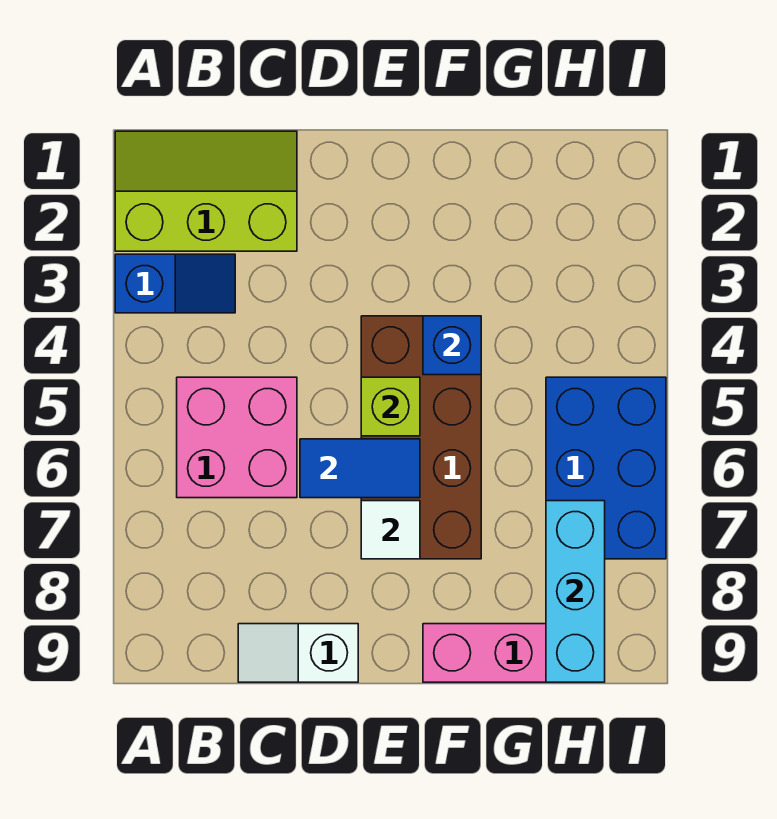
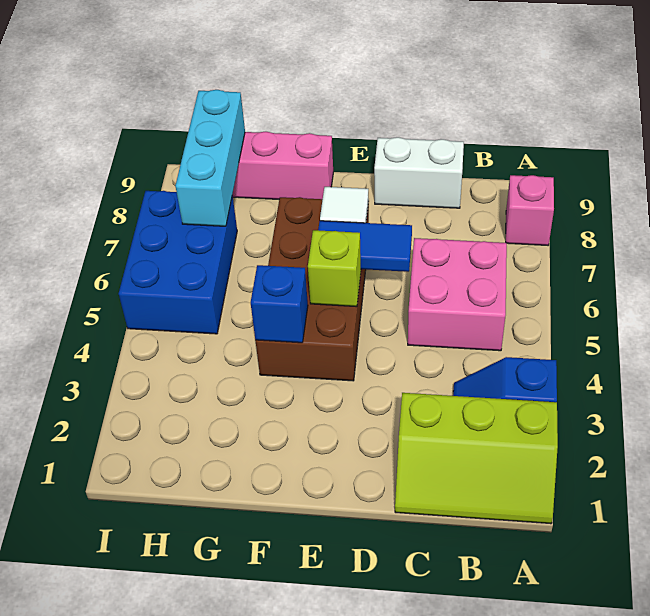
none -> pink brick A8 level 1
white slope C9:D9 level 1 top D -> white brick C9:D9 level 1

